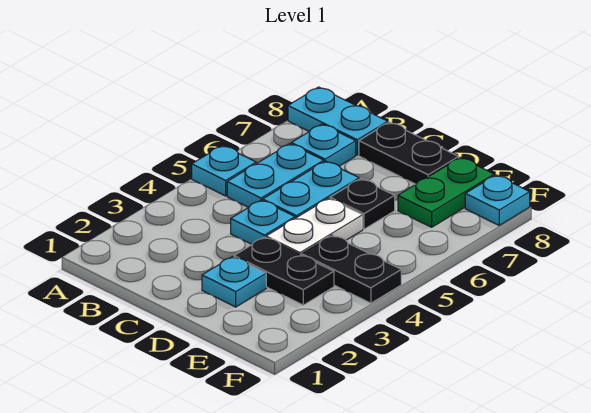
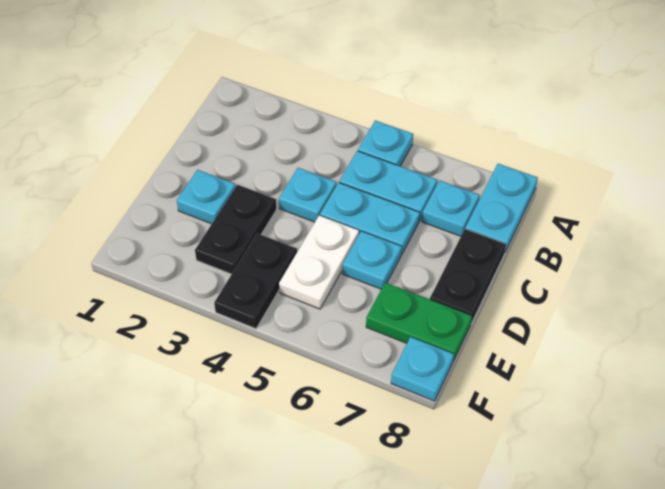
white plate D4:D5 level 1 -> white plate D5:E5 level 1
black plate D6 level 1 -> cyan plate D6 level 1

